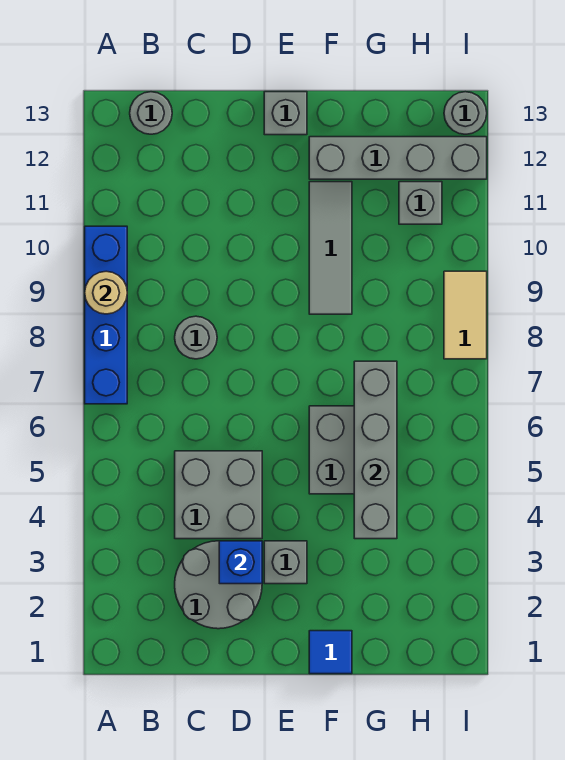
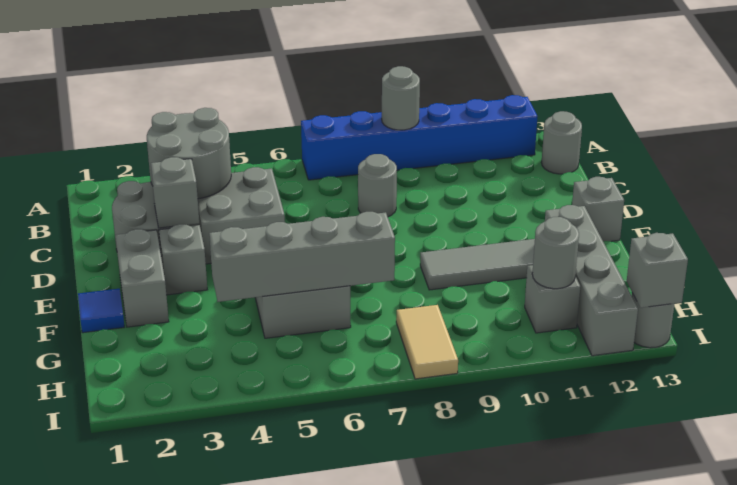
blue brick A7:A10 level 1 -> blue brick A7:A12 level 1
tan round brick A9 level 2 -> grey round brick A9 level 2
none -> grey round brick B3:C4 level 2
blue brick D3 level 2 -> grey brick D3 level 2
none -> grey brick E2:F2 level 1
none -> grey round brick H11 level 2
tan tile I8:I9 level 1 -> tan tile H8:I8 level 1
none -> grey brick I13 level 2

